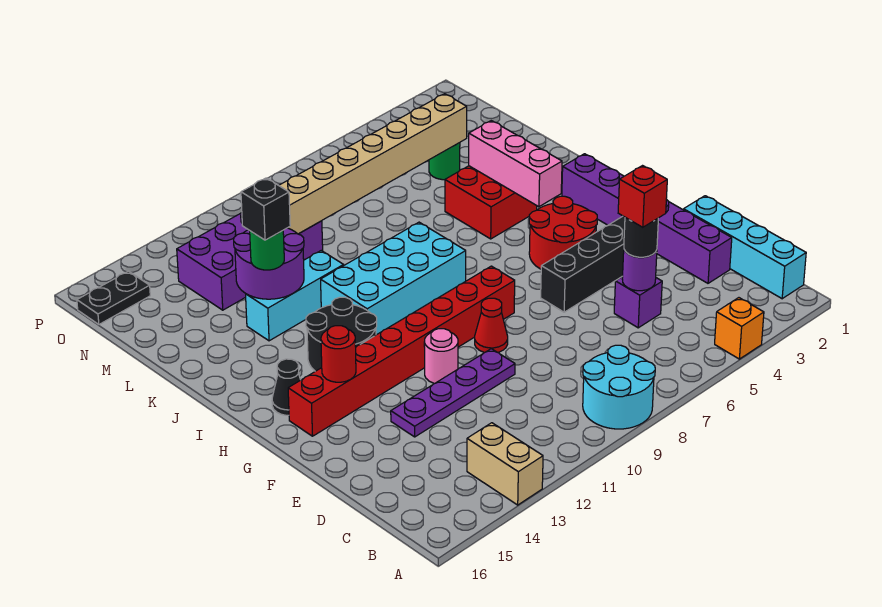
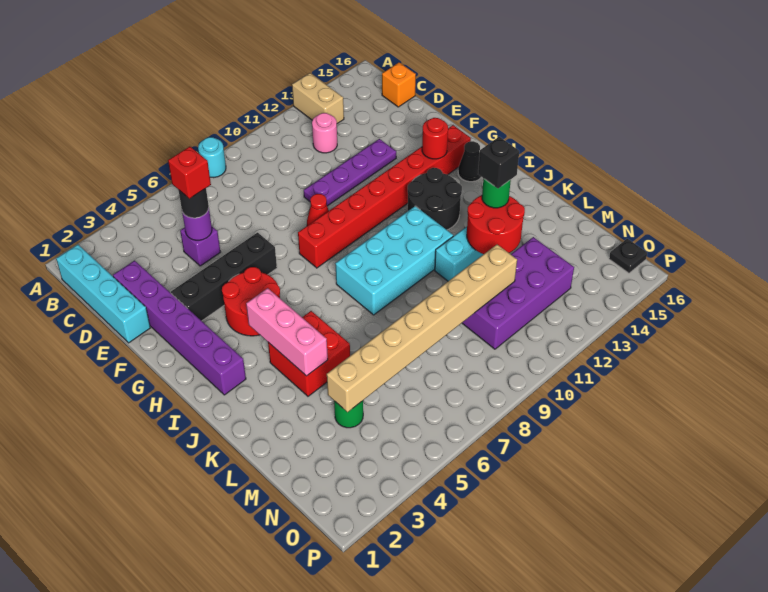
orange brick A4 level 1 -> orange brick C16 level 1
cyan round brick A8:B9 level 1 -> cyan round brick A8 level 1
pink round brick F11 level 1 -> pink round brick C12 level 1
purple round brick K12:L13 level 2 -> red round brick K12:L13 level 2
black plate O15:O16 level 1 -> black plate O16 level 1

